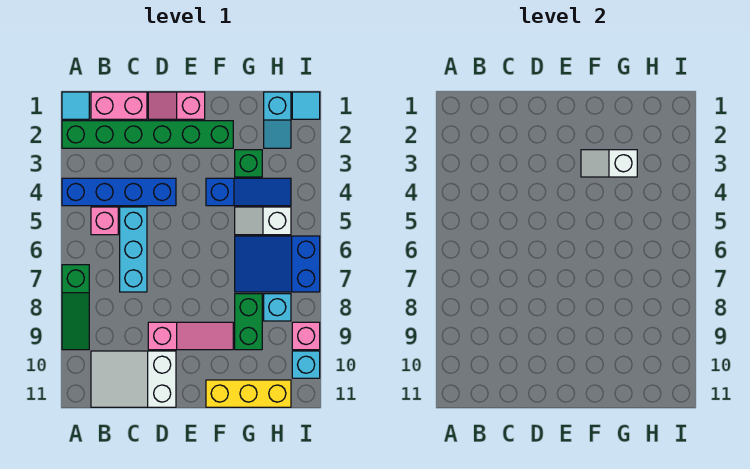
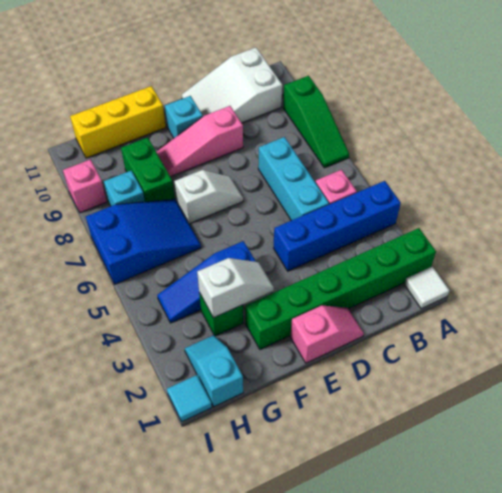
cyan tile A1 level 1 -> white tile A1 level 1
green slope A7:A9 level 1 top 7 -> green slope A7:A9 level 1 top 9
pink brick B1:C1 level 1 -> none
white slope B10:D11 level 1 top D -> white slope B10:D11 level 1 top B
white slope G5:H5 level 1 top H -> white slope E7:F7 level 1 top F
cyan brick I10 level 1 -> cyan brick E10 level 1

